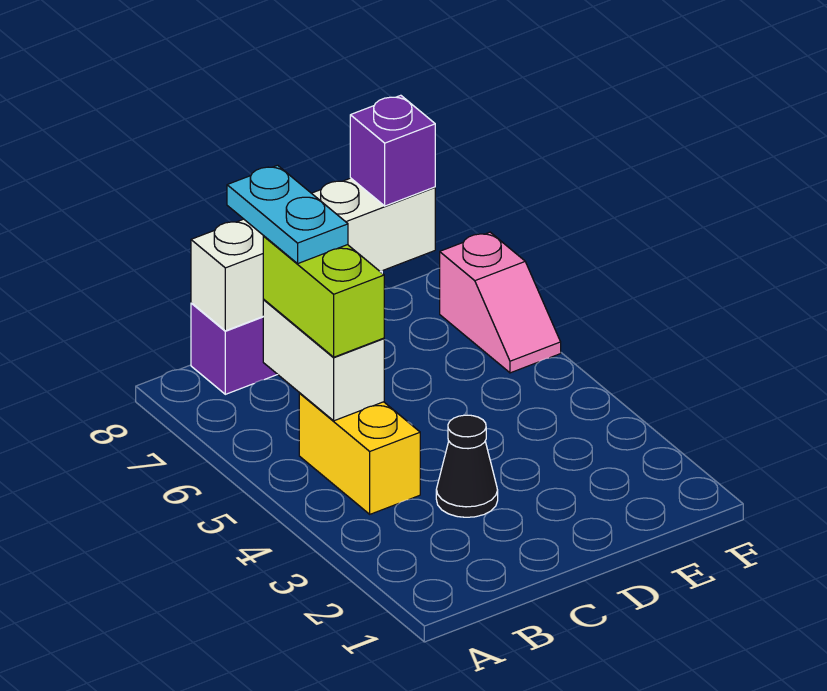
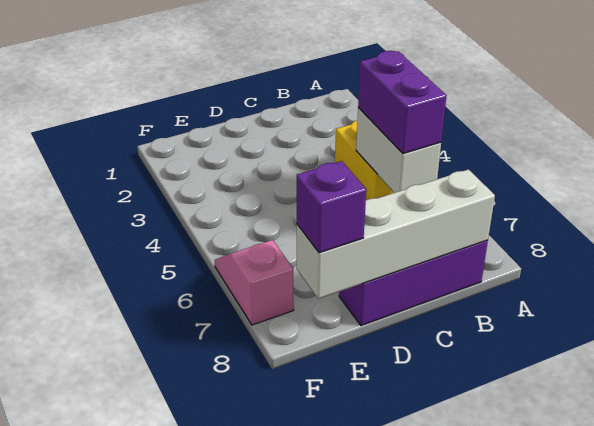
lime brick B5:B6 level 3 -> purple brick B5:B6 level 3
cyan plate B6:B7 level 4 -> none
black cone C3 level 1 -> none

